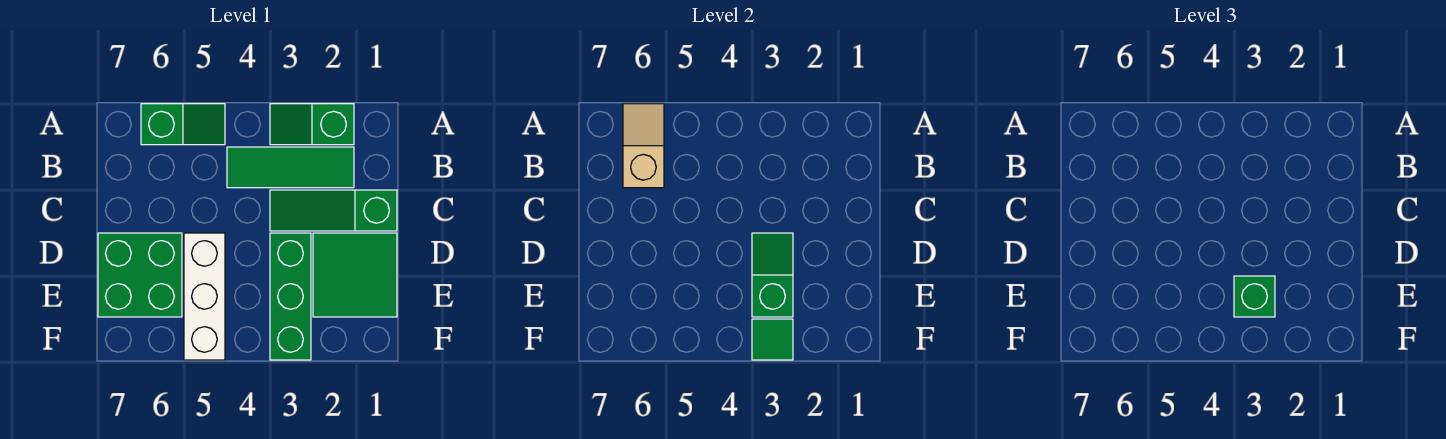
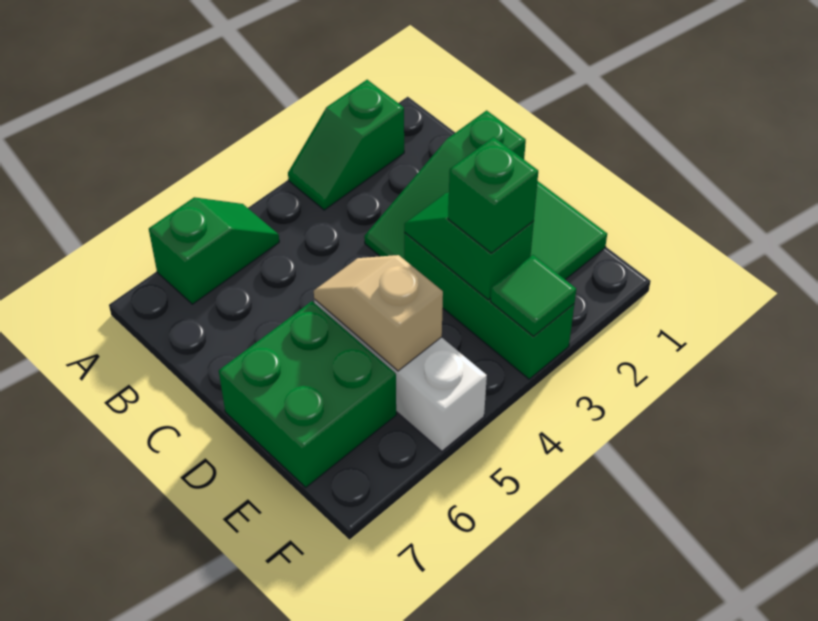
tan slope A6:B6 level 2 top B -> tan slope D5:E5 level 2 top E
green tile B2:B4 level 1 -> none

